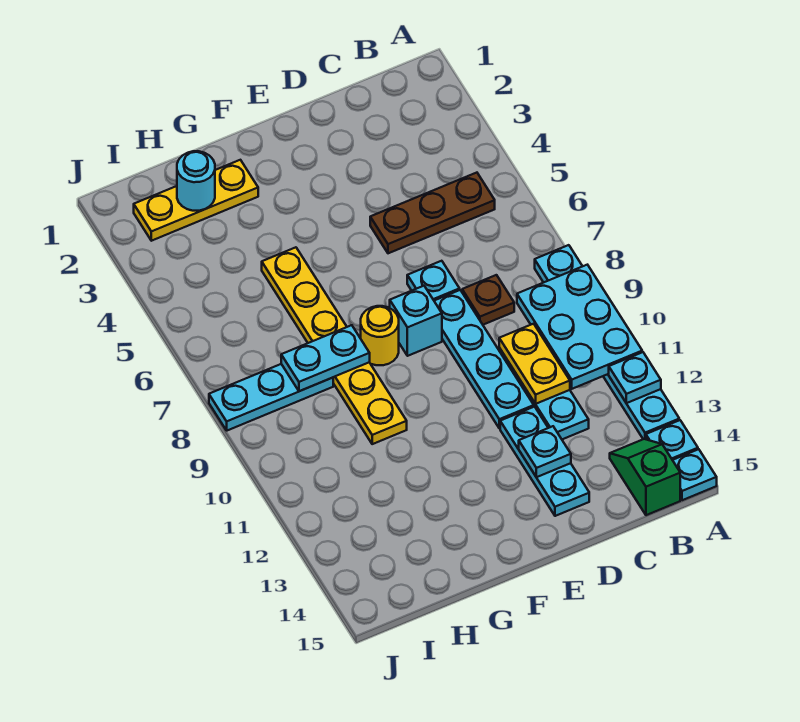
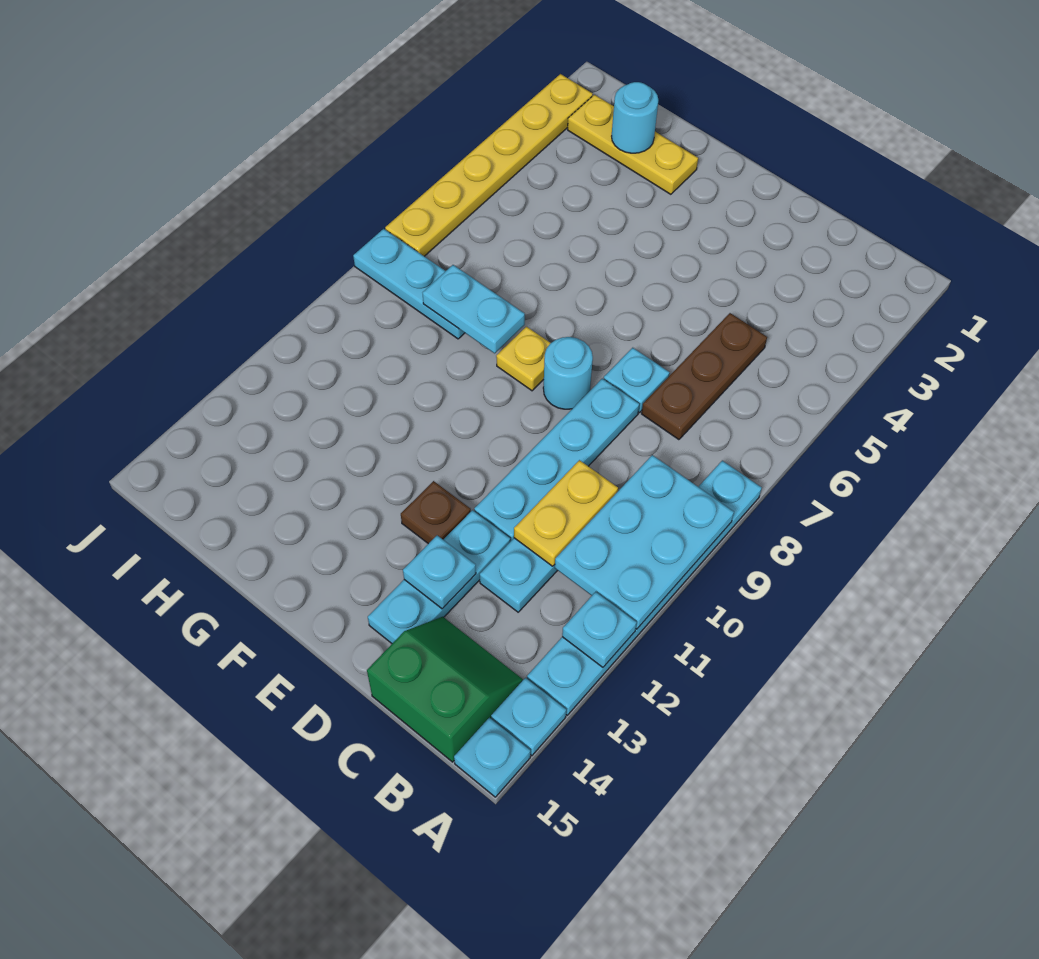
brown plate B5:D5 level 1 -> brown plate C5:C7 level 1
green slope B14:B15 level 1 top 15 -> green slope B14:C15 level 1 top 15
brown plate C8 level 1 -> brown plate E12 level 1
cyan brick E8 level 1 -> cyan round brick E8 level 1
yellow round brick F8 level 1 -> yellow plate F8 level 1
yellow plate G5:G10 level 1 -> yellow plate J2:J7 level 1

